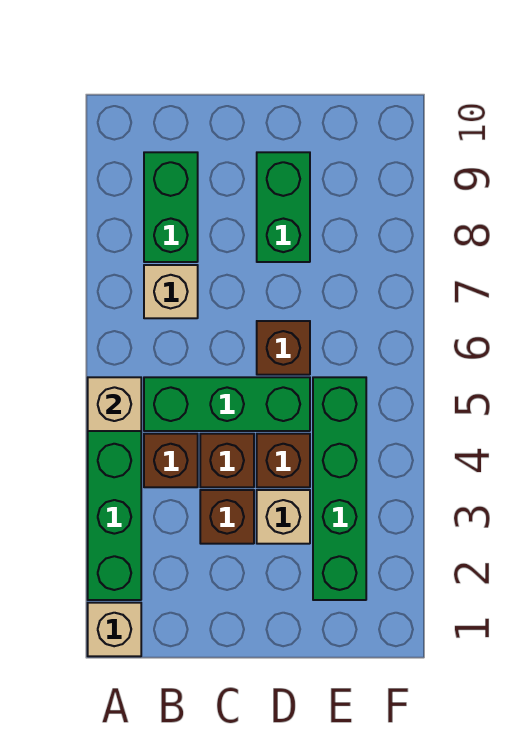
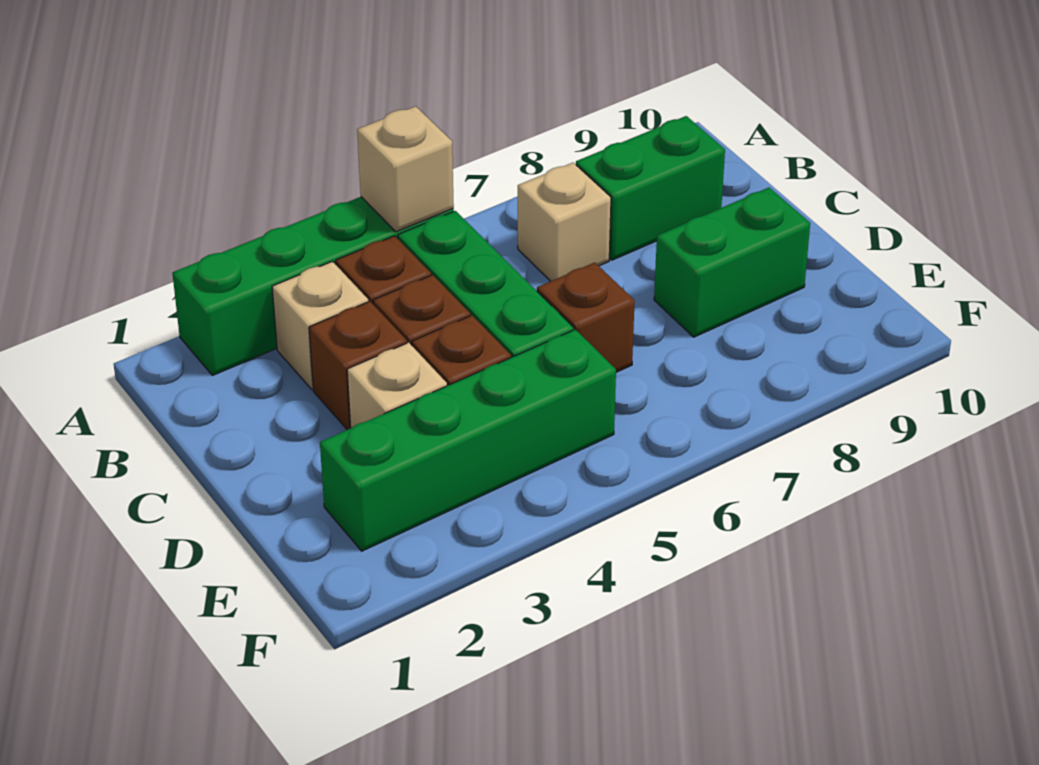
tan brick A1 level 1 -> tan brick B3 level 1

